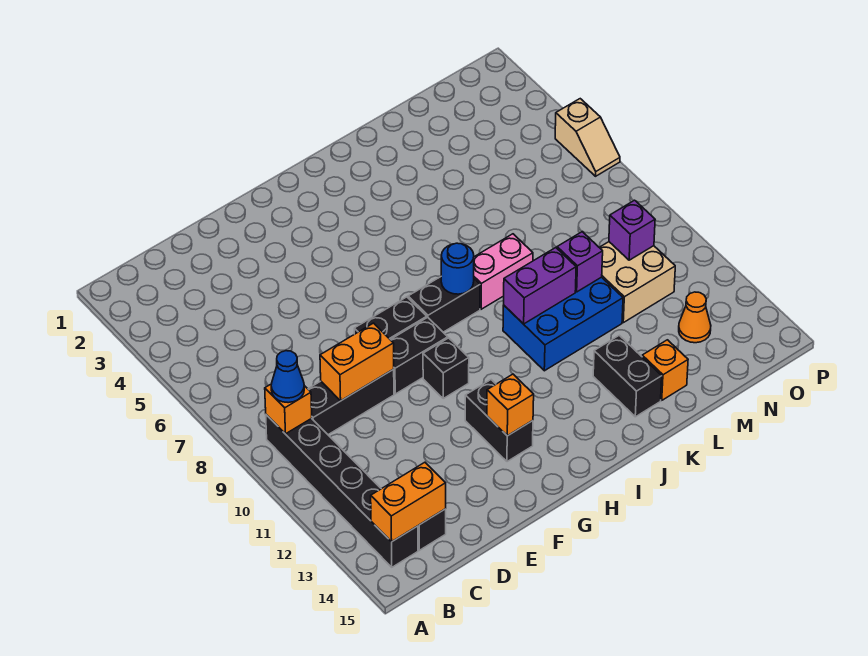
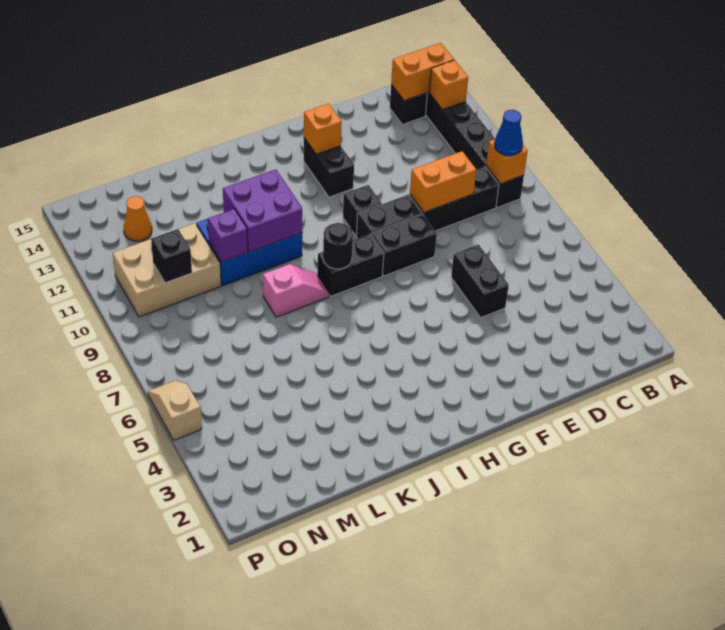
blue round brick I8 level 2 -> black round brick I8 level 2
pink brick J8:K8 level 1 -> pink slope J8:K8 level 1 top K
purple brick J10:K10 level 2 -> purple brick J10:K11 level 2
black brick K13:K14 level 1 -> black brick E5:E6 level 1
orange brick L14 level 1 -> orange brick B13 level 2
tan brick M10:N11 level 1 -> tan brick M10:O11 level 1
purple brick N10 level 2 -> black brick N10 level 2

